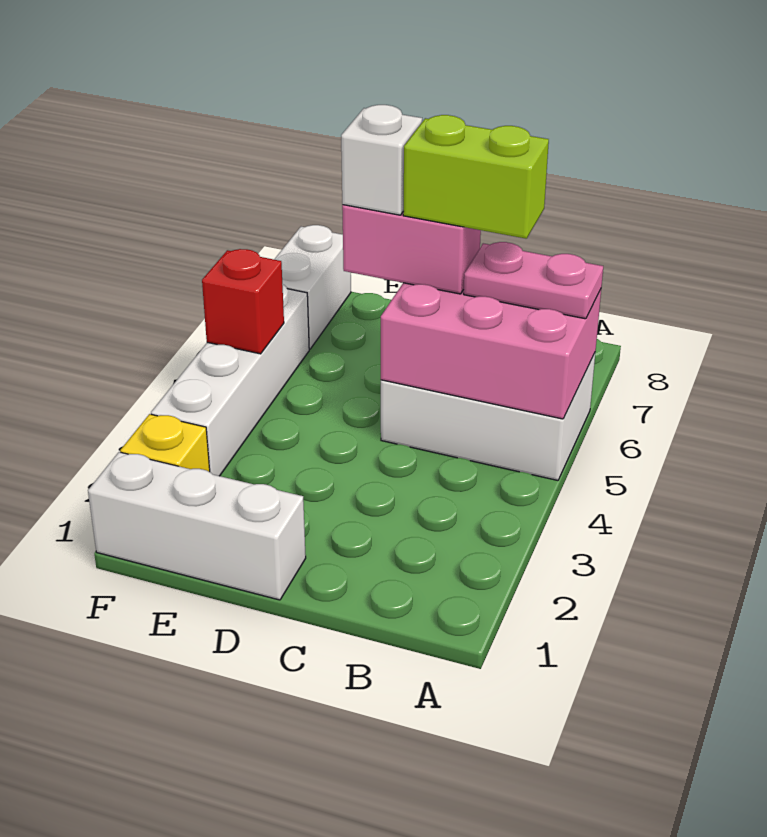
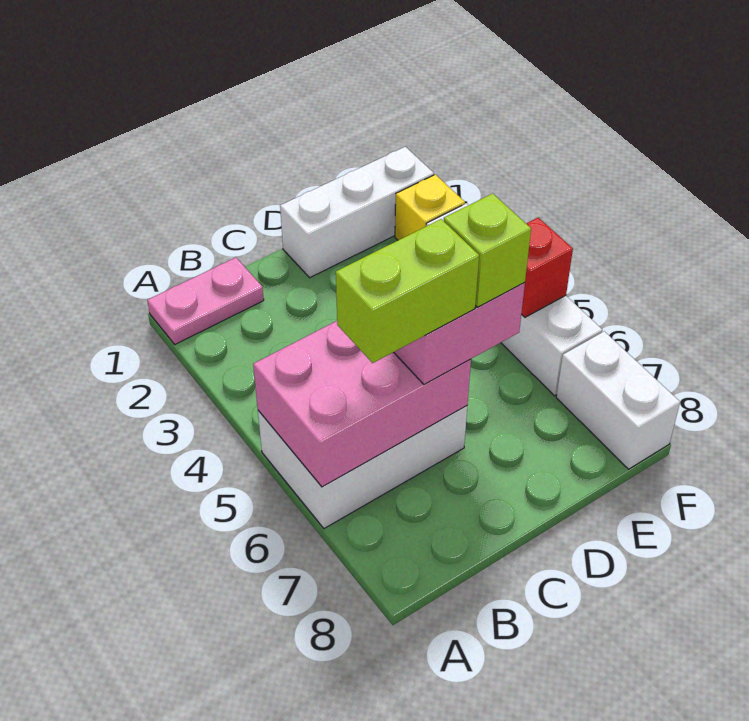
pink plate A6:B6 level 3 -> pink plate A1:B1 level 1
white brick D6 level 4 -> lime brick D6 level 4

